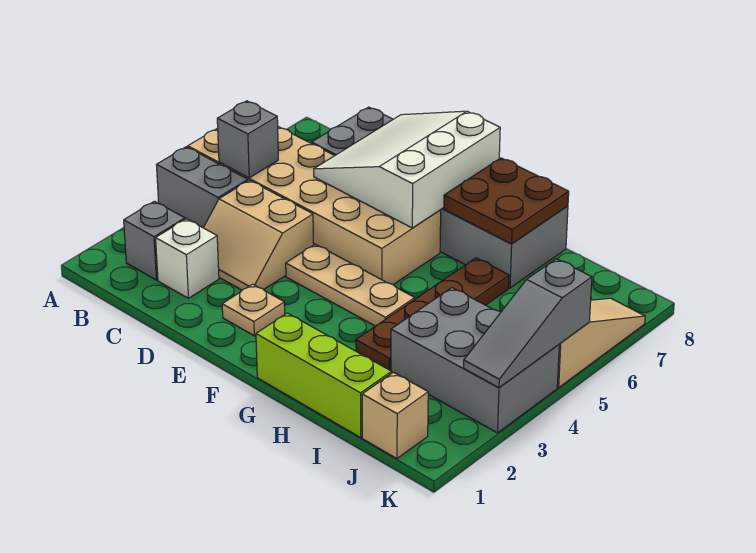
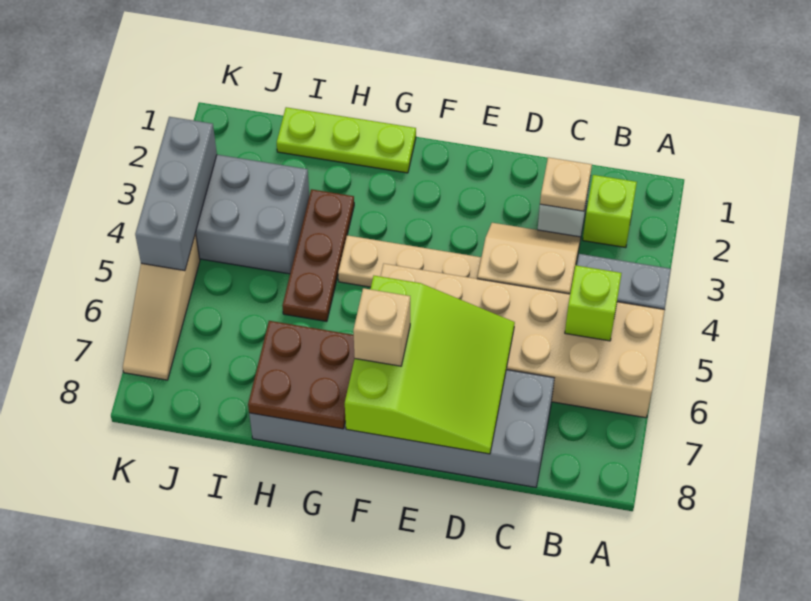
grey brick B2 level 1 -> lime brick B2 level 1
grey brick B5 level 2 -> lime brick B5 level 2
white slope D6:F8 level 2 top F -> lime slope D6:F8 level 2 top F
tan plate E2 level 1 -> tan plate C2 level 2
lime brick G1:I1 level 1 -> lime plate G1:I1 level 1
brown plate H3:H6 level 1 -> brown plate H3:H5 level 1
tan brick J1 level 1 -> tan brick F7 level 3
grey slope K3:K5 level 2 top 5 -> grey brick K3:K5 level 2

